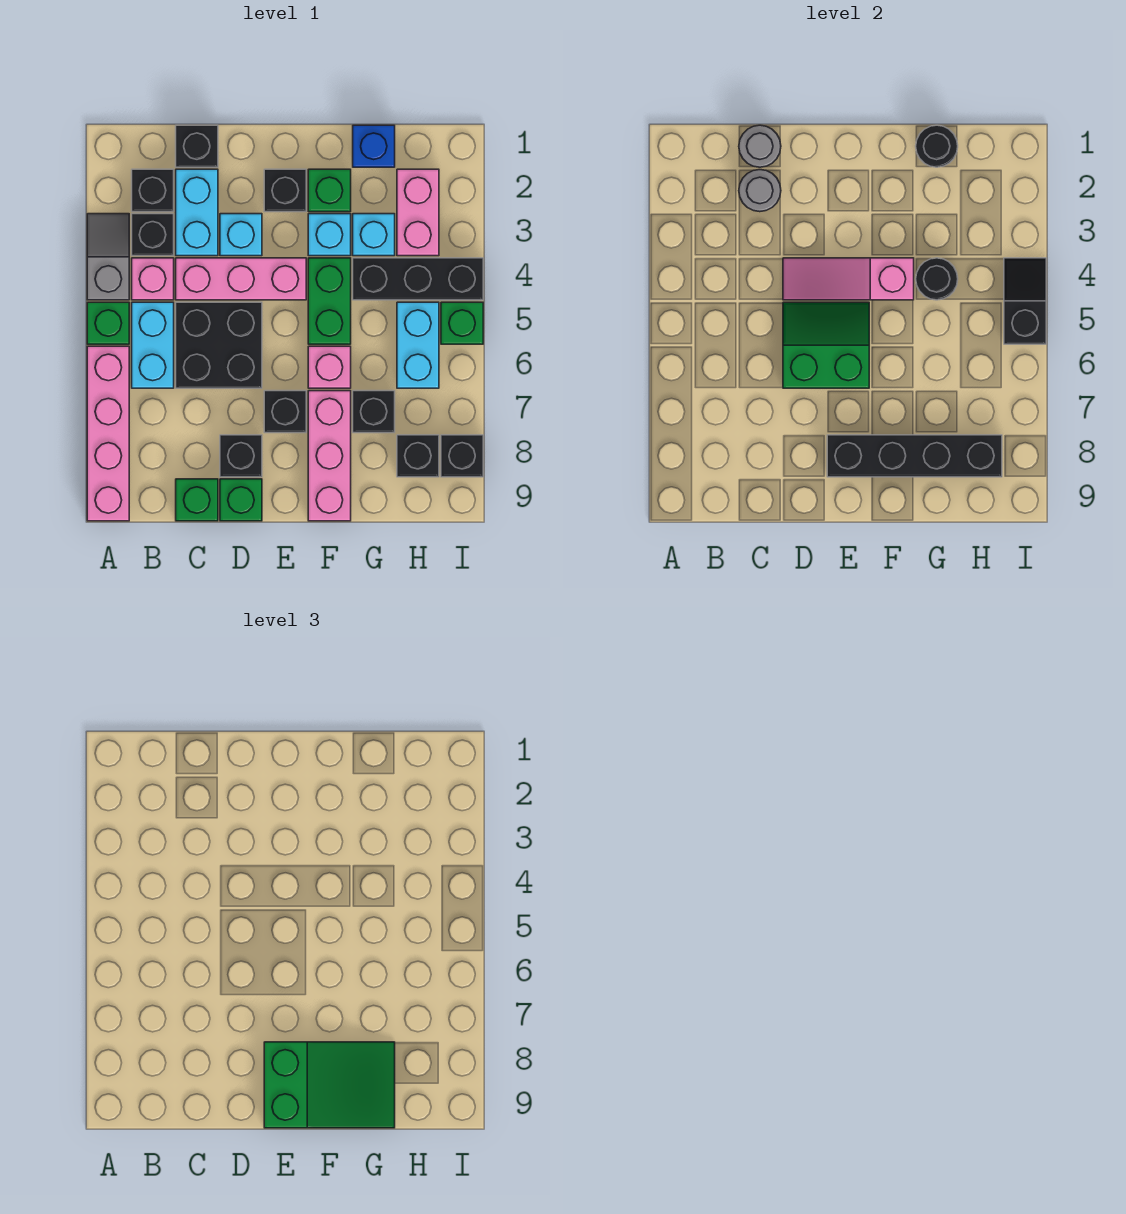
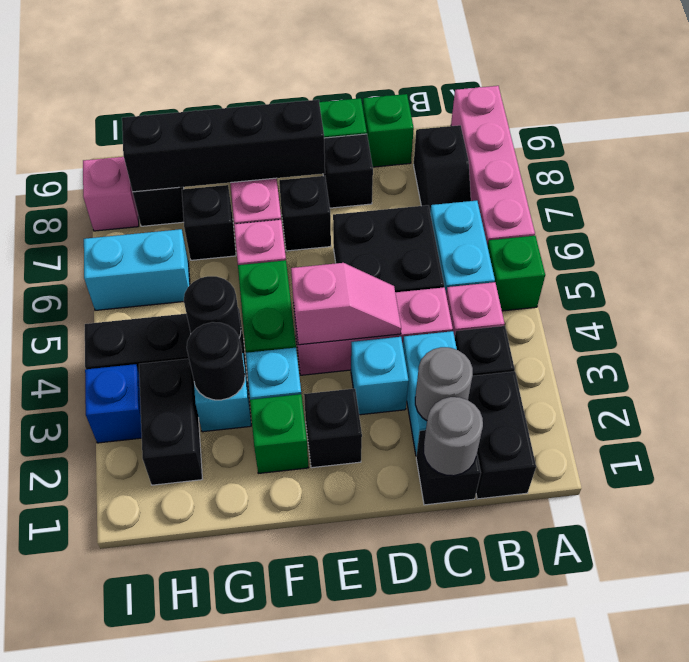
grey slope A3:A4 level 1 top 4 -> none
black brick B2 level 1 -> black brick B1:B2 level 1
pink slope D4:F4 level 2 top F -> pink slope D4:E4 level 2 top E
green slope D5:E6 level 2 top 6 -> none
green slope E8:G9 level 3 top E -> none
blue brick G1 level 1 -> blue brick I3 level 1
black round brick G1 level 2 -> black round brick G3 level 2
pink brick H2:H3 level 1 -> black brick H2:H3 level 1
cyan brick H5:H6 level 1 -> cyan brick H6:I6 level 1
black slope I4:I5 level 2 top 5 -> black slope B7:B8 level 1 top 8
green brick I5 level 1 -> none
black brick I8 level 1 -> pink brick I8 level 1

